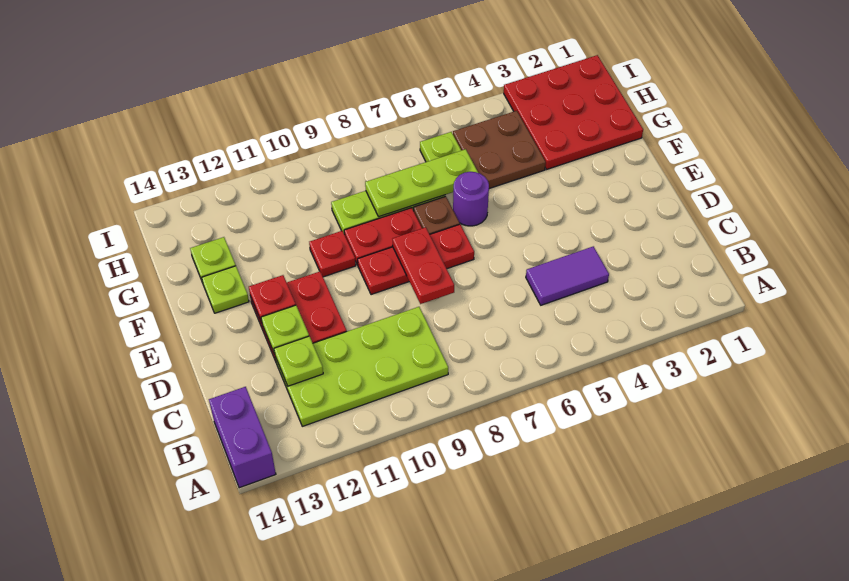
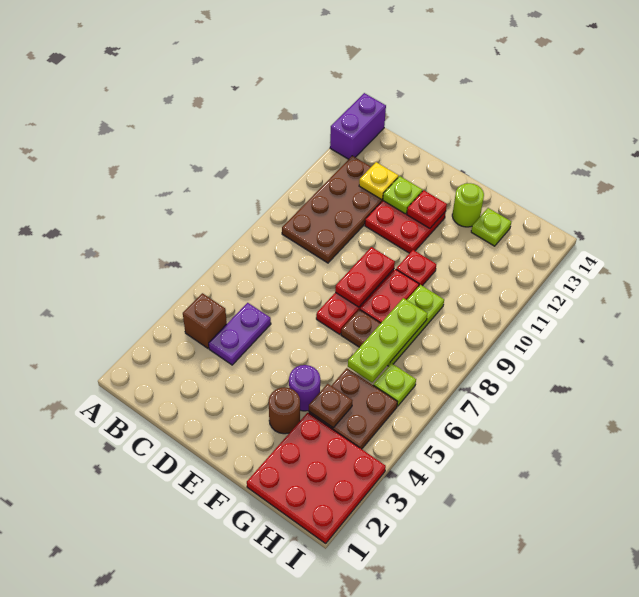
purple brick A14:B14 level 1 -> purple brick A13:A14 level 1
none -> brown brick B4 level 1
lime plate B9:C12 level 1 -> brown plate B9:C12 level 1
purple tile C4:C5 level 1 -> purple plate C4:C5 level 1
lime plate C12 level 2 -> yellow plate C12 level 2
red plate D8:E8 level 2 -> red plate E8:E9 level 2
none -> brown round brick F3 level 1
purple round brick F6 level 1 -> purple round brick F4 level 1
lime plate F13 level 1 -> lime round brick F13 level 1
none -> brown plate G4 level 2

